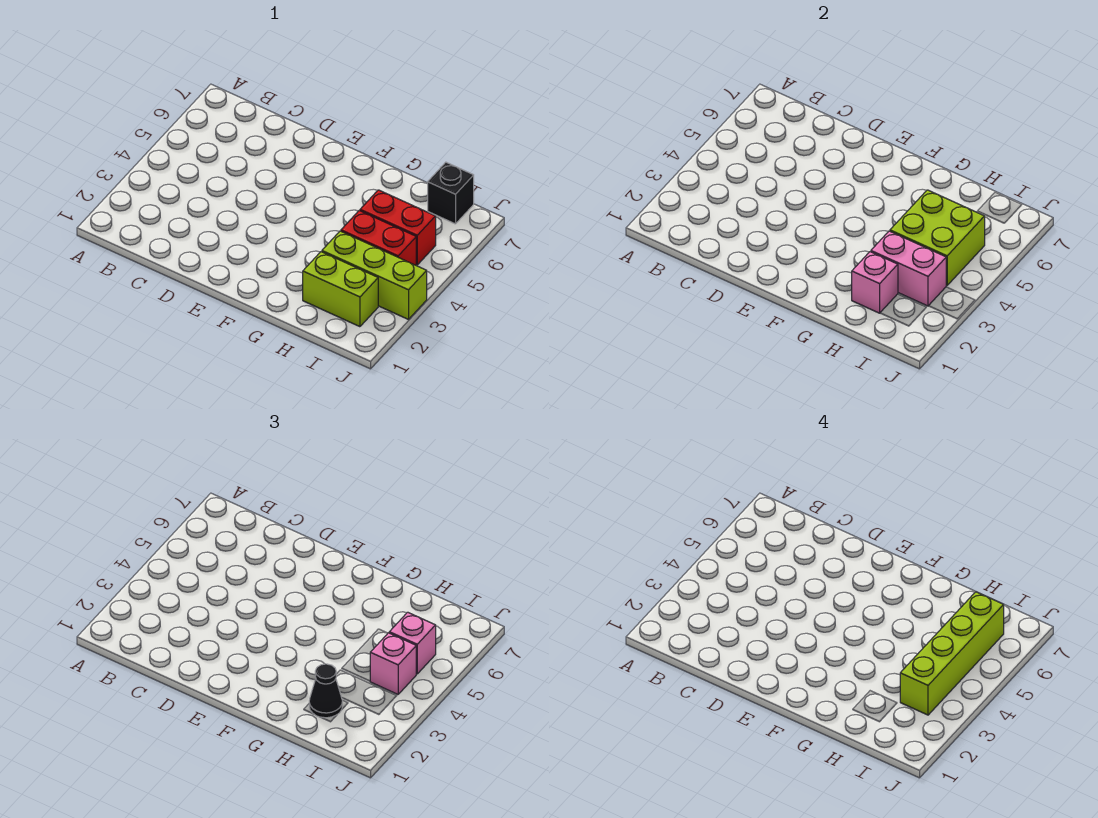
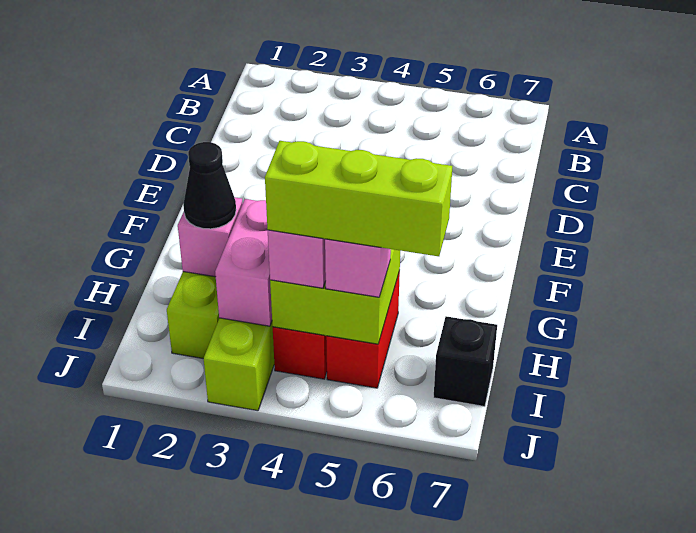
lime brick I3:I6 level 4 -> lime brick I4:I6 level 4

